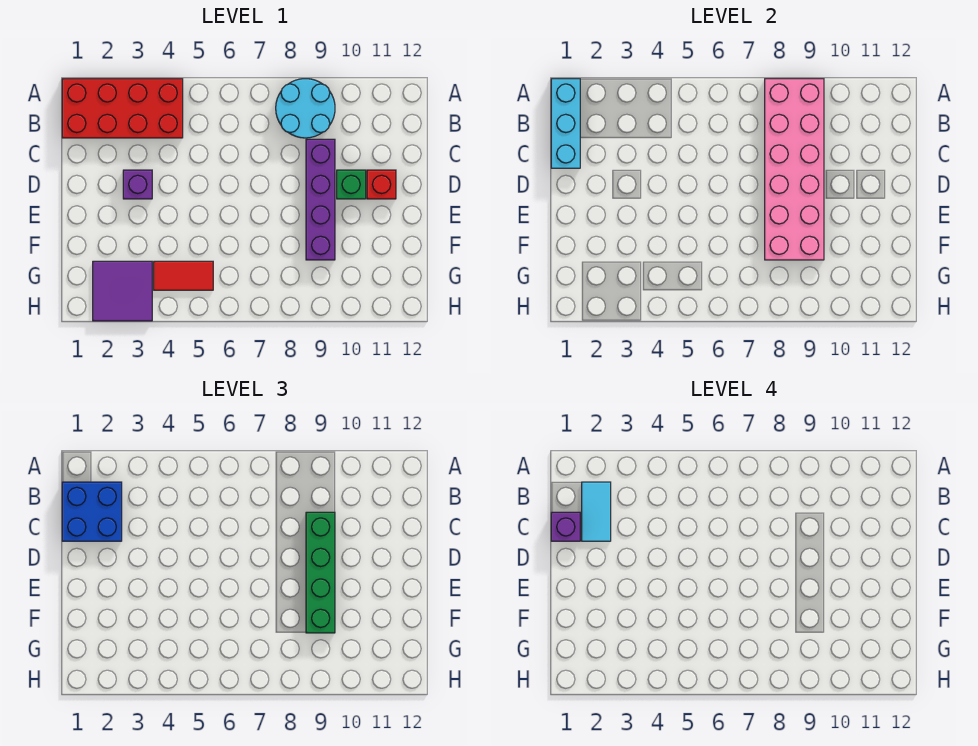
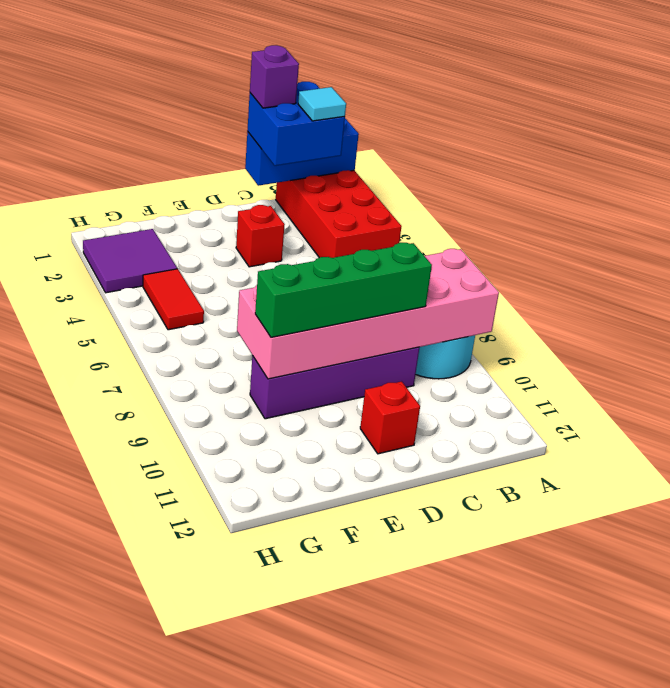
cyan brick A1:C1 level 2 -> blue brick A1:C1 level 2
cyan tile B2:C2 level 4 -> cyan tile B2 level 4
purple brick D3 level 1 -> red brick D3 level 1
green brick D10 level 1 -> none

